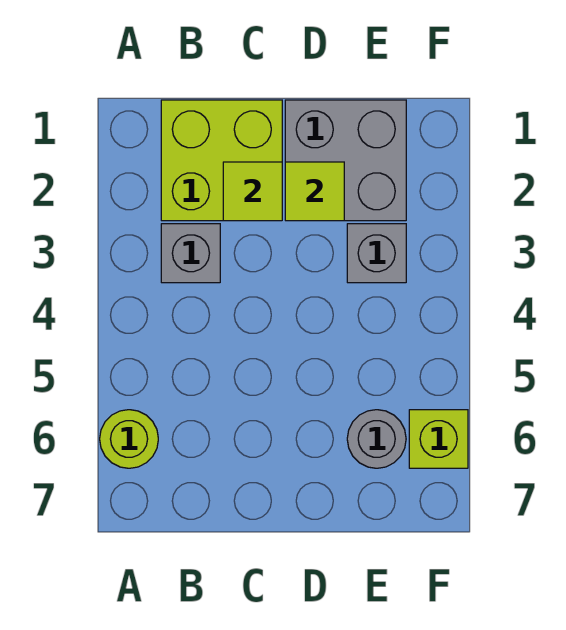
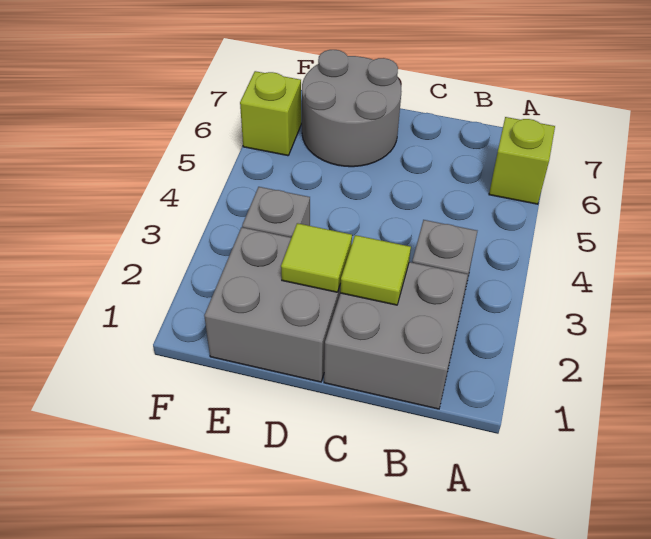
lime round brick A6 level 1 -> lime brick A6 level 1
lime brick B1:C2 level 1 -> grey brick B1:C2 level 1
grey round brick E6 level 1 -> grey round brick D6:E7 level 1

